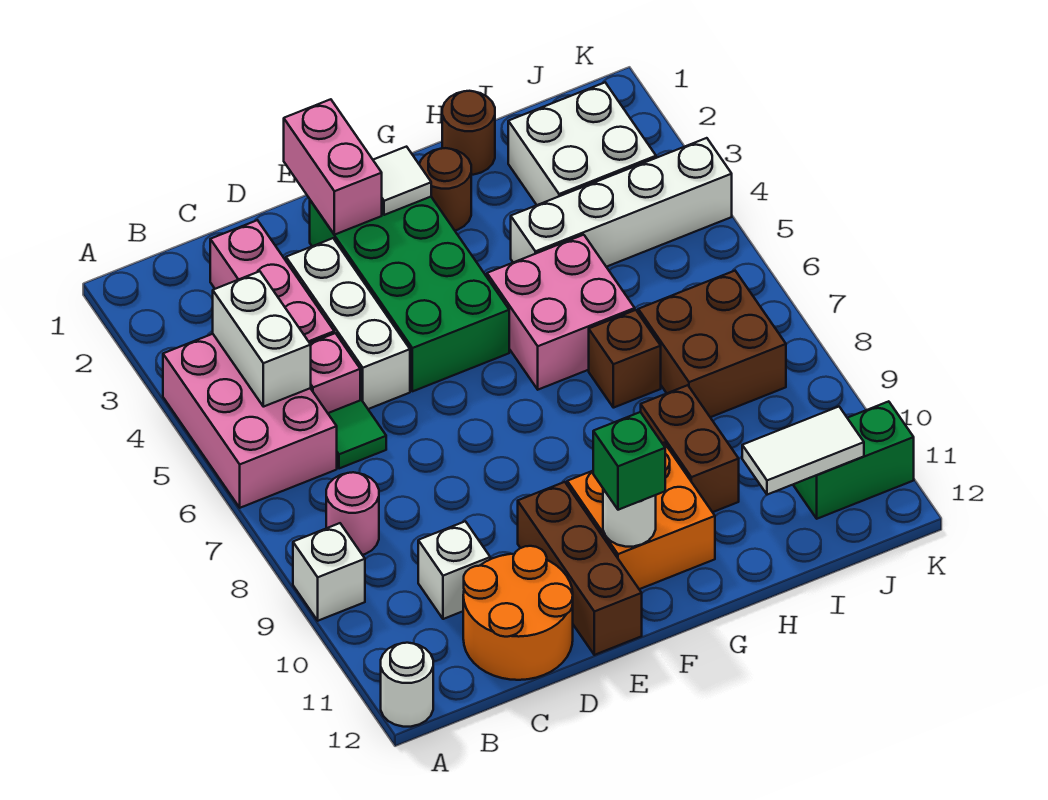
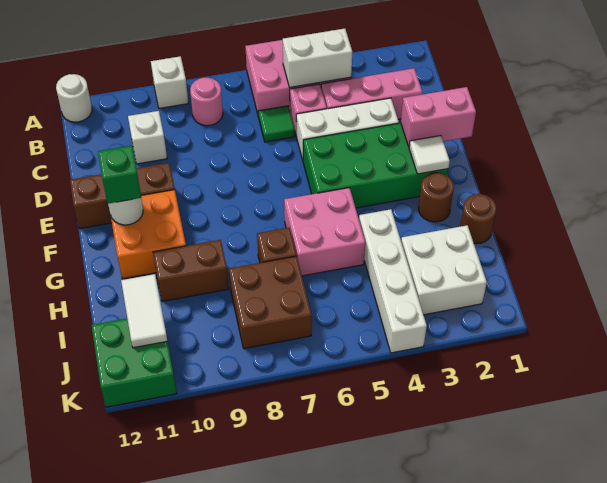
orange round brick C11:D12 level 1 -> none
green brick J11:K11 level 1 -> green brick J11:K12 level 1

